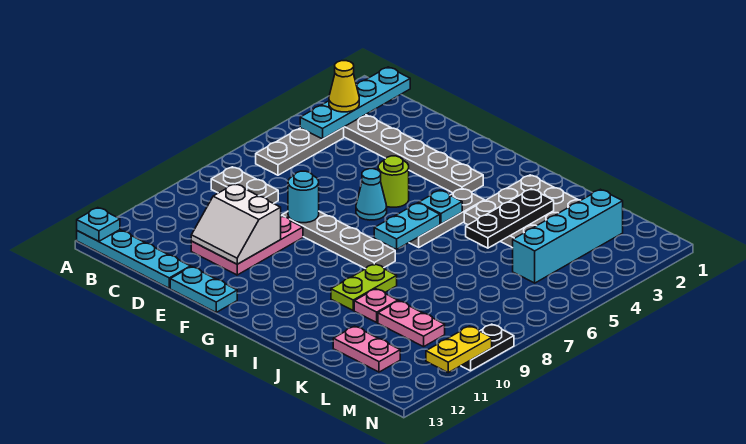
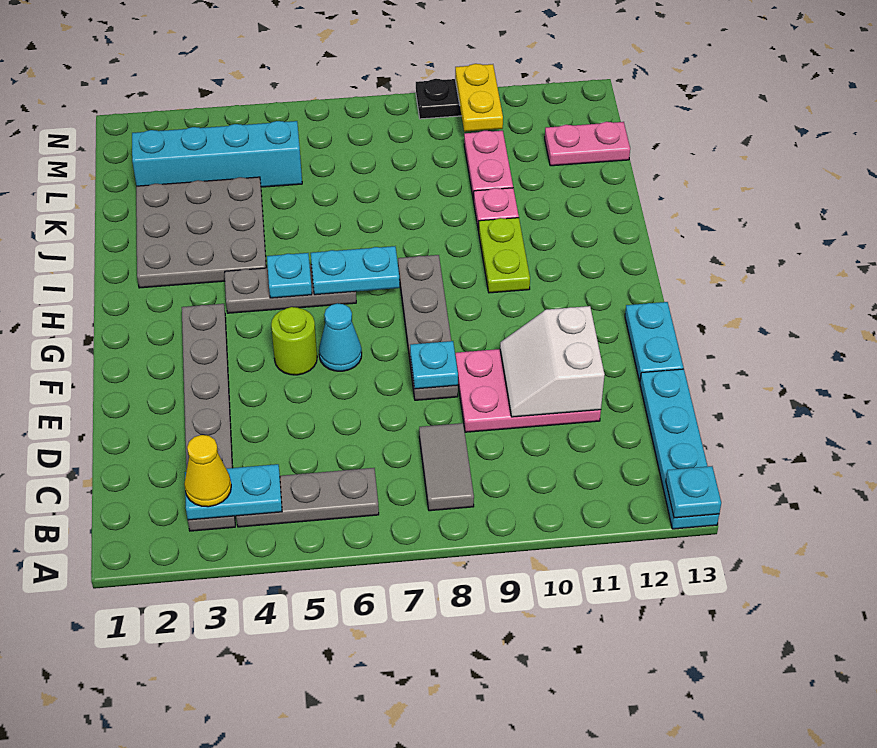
cyan plate B1:B4 level 2 -> cyan plate B3:B4 level 2
grey plate B8:C8 level 1 -> grey tile B8:C8 level 1
white slope D10:E11 level 2 top 10 -> white slope D10:E11 level 2 top 11
cyan round brick E8 level 2 -> cyan plate E8 level 2
lime plate I9:I10 level 1 -> lime plate H10:I10 level 1
black plate J3:J5 level 2 -> none
pink plate K12:L12 level 1 -> pink plate L12:L13 level 1
yellow plate N10:N11 level 2 -> yellow plate M10:N10 level 2

